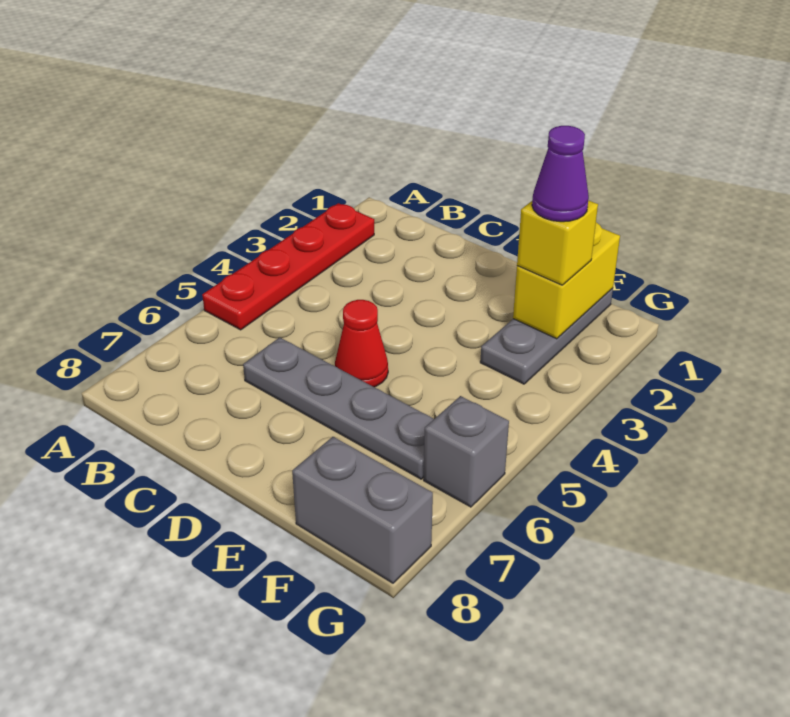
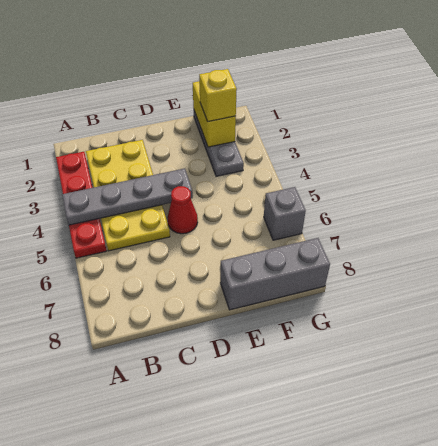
none -> yellow plate B2:C5 level 1
grey plate C6:F6 level 1 -> grey plate A4:D4 level 2
purple cone F2 level 4 -> none
grey brick F8:G8 level 1 -> grey brick E8:G8 level 1

